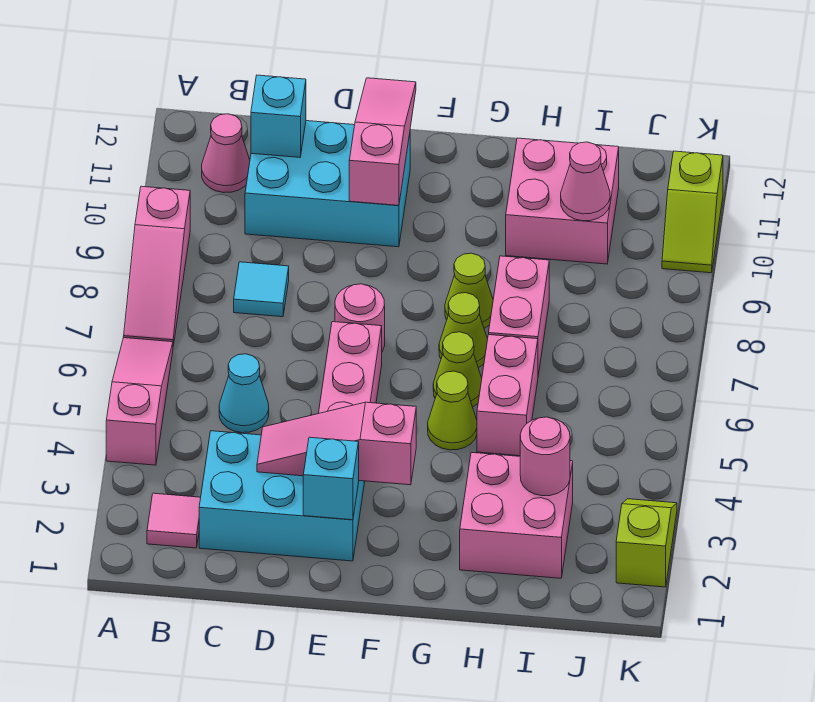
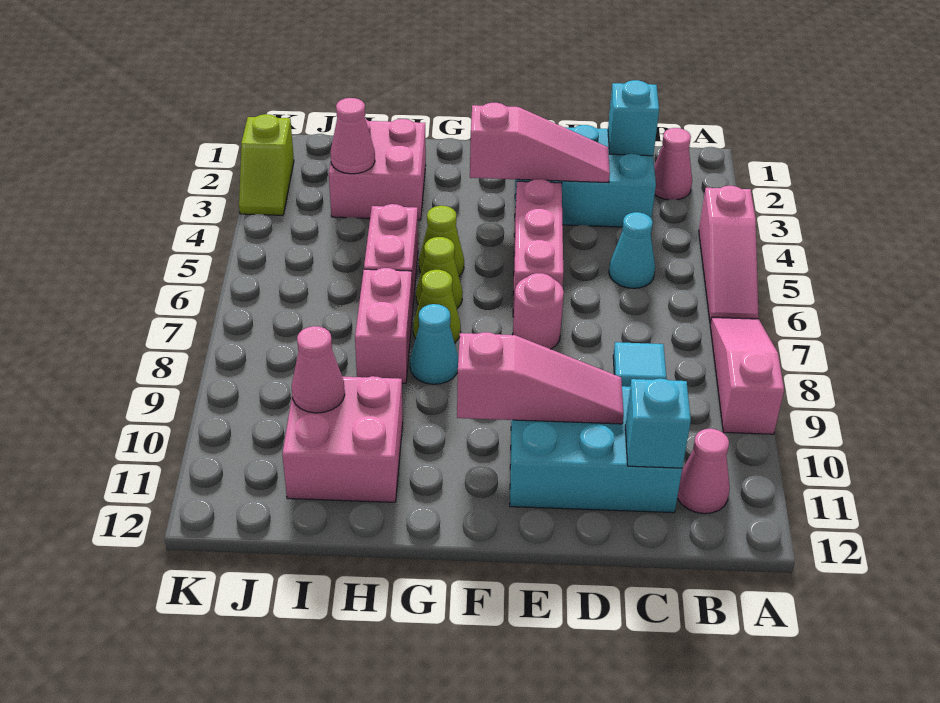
pink tile B2 level 1 -> pink cone B2 level 1
cyan brick E2 level 2 -> cyan brick C2 level 2
pink slope E10:E12 level 2 top 10 -> pink slope D10:F10 level 2 top F
lime cone G8 level 1 -> cyan cone G8 level 1
pink round brick I3 level 2 -> pink cone I3 level 2
lime slope K10:K11 level 1 top 11 -> none

